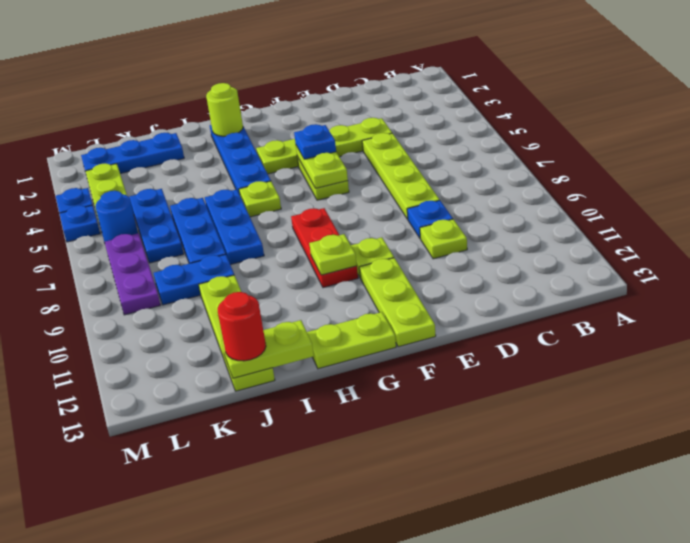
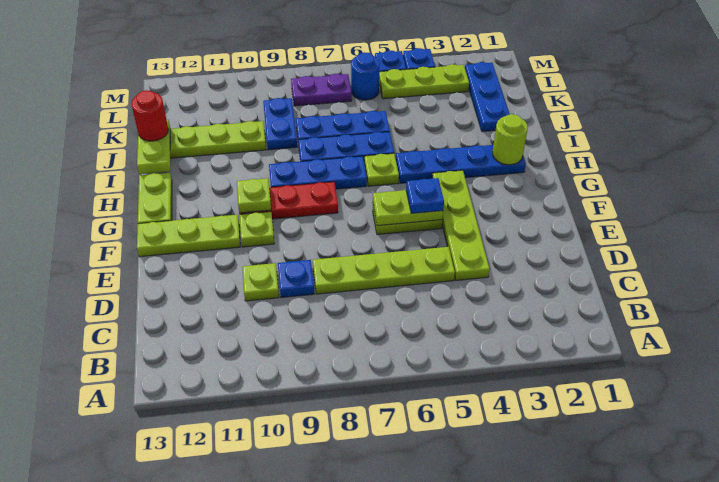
blue plate K5:K7 level 1 -> blue plate H7:H9 level 1
purple plate L7:L9 level 1 -> purple plate L7:L8 level 1

